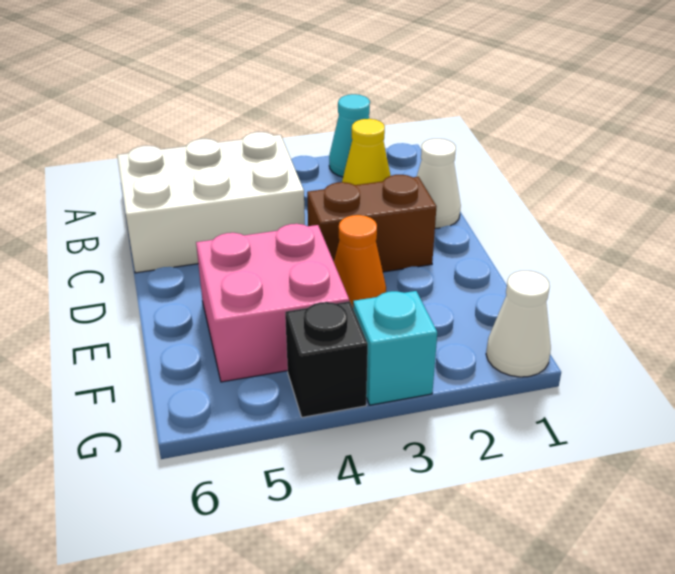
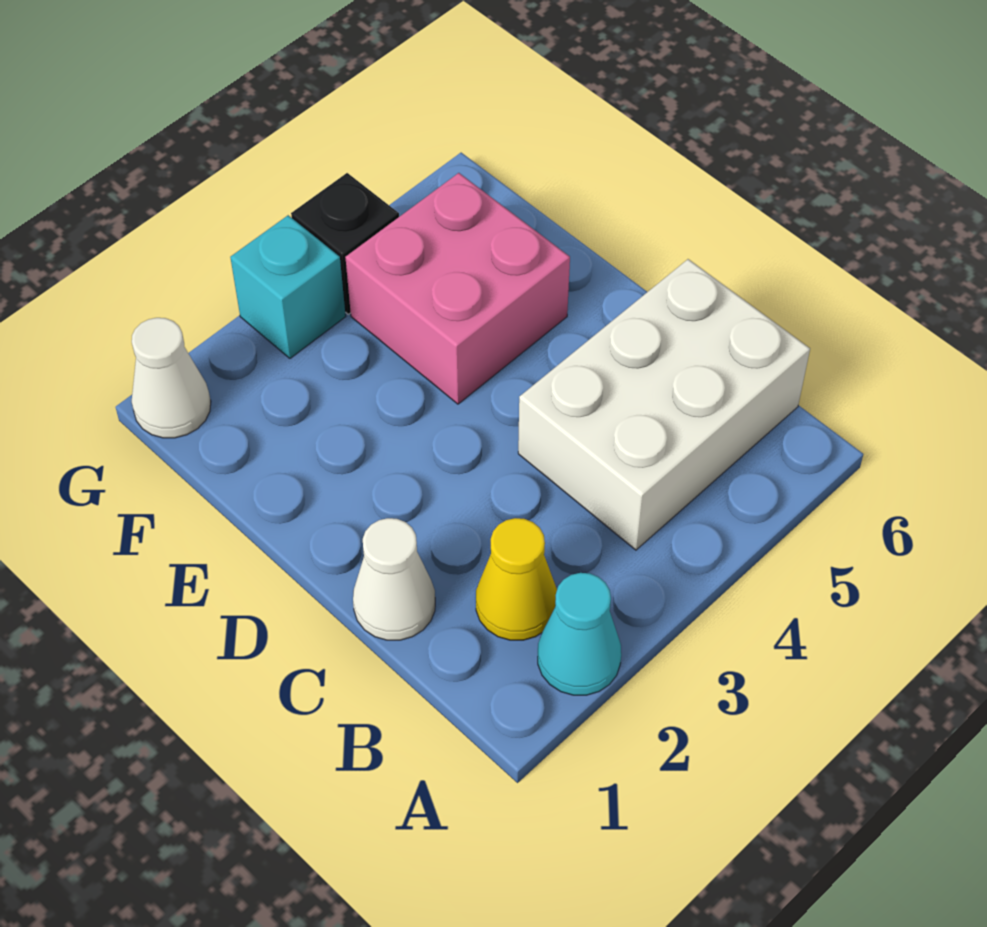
brown brick D2:D3 level 1 -> none
orange cone E3 level 1 -> none

